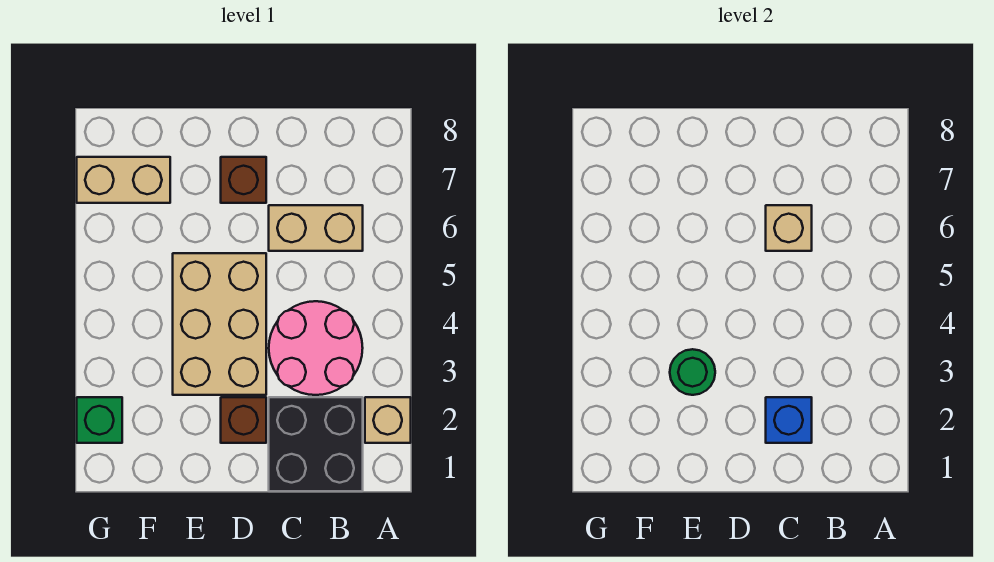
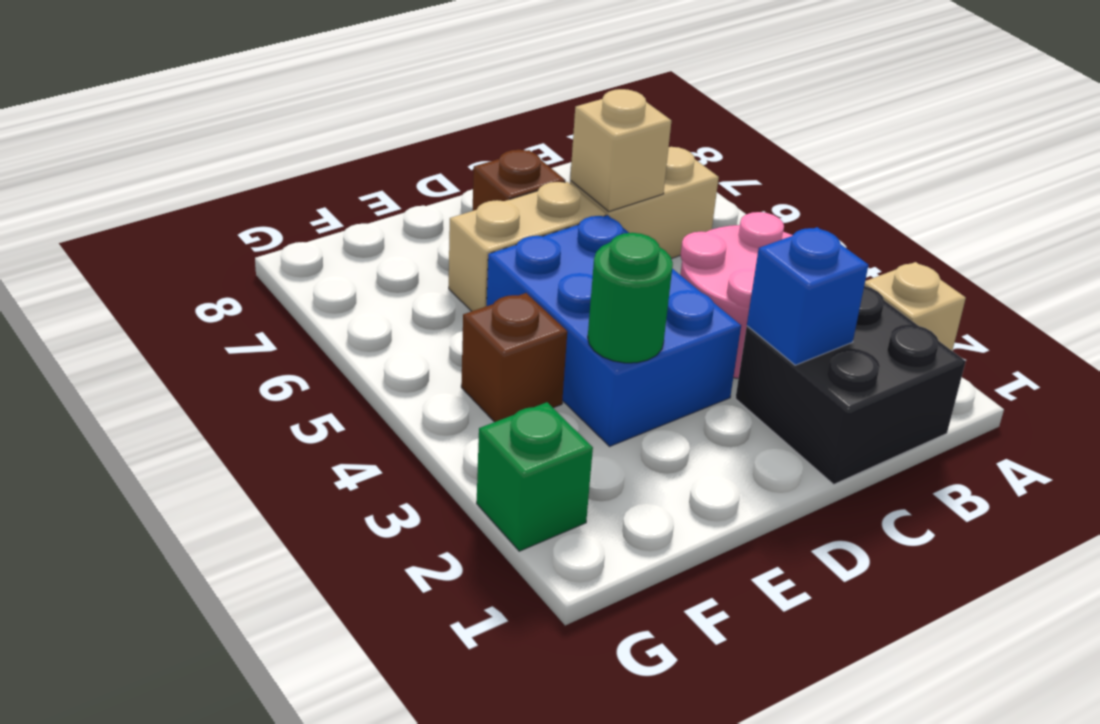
brown brick D2 level 1 -> brown brick F4 level 1
tan brick D3:E5 level 1 -> blue brick D3:E5 level 1
tan brick F7:G7 level 1 -> tan brick D6:E6 level 1

